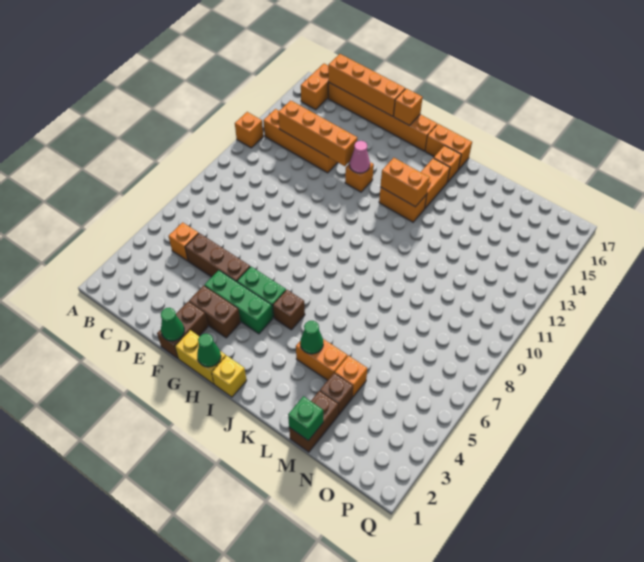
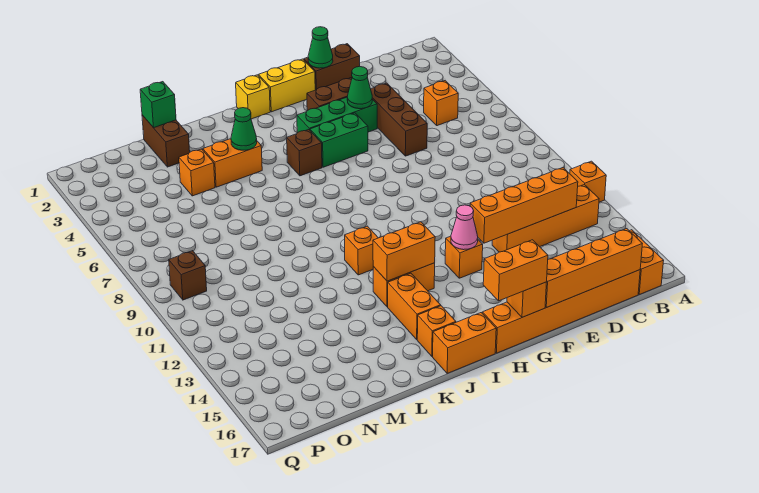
brown brick D5:F5 level 1 -> brown brick E4:E6 level 1
brown brick F1:F2 level 1 -> brown brick E1:F1 level 1
none -> orange brick G17:H17 level 3
green cone H1 level 2 -> green cone F4 level 2
none -> orange brick J11 level 1
brown brick M3 level 1 -> brown brick P9 level 1

